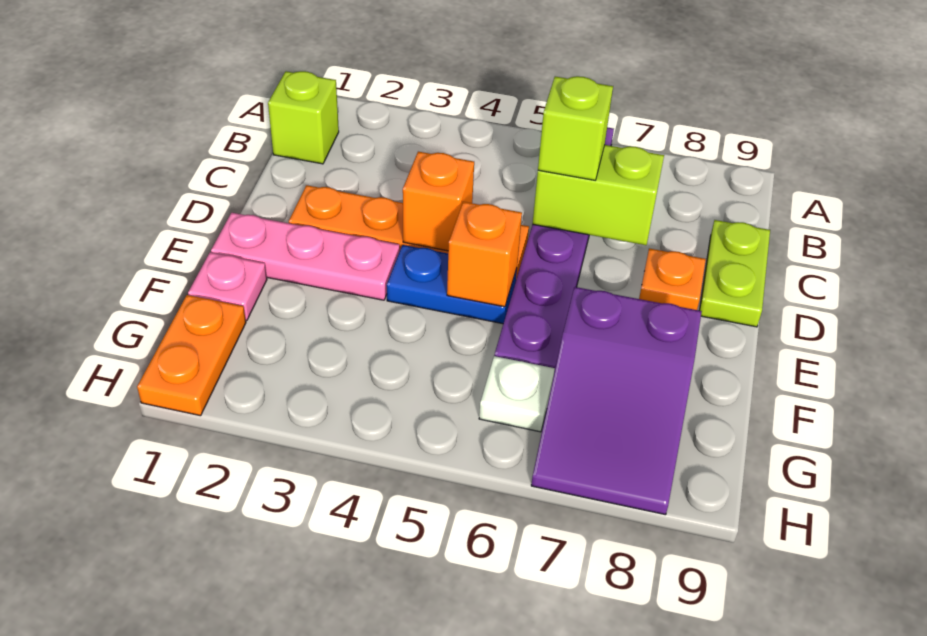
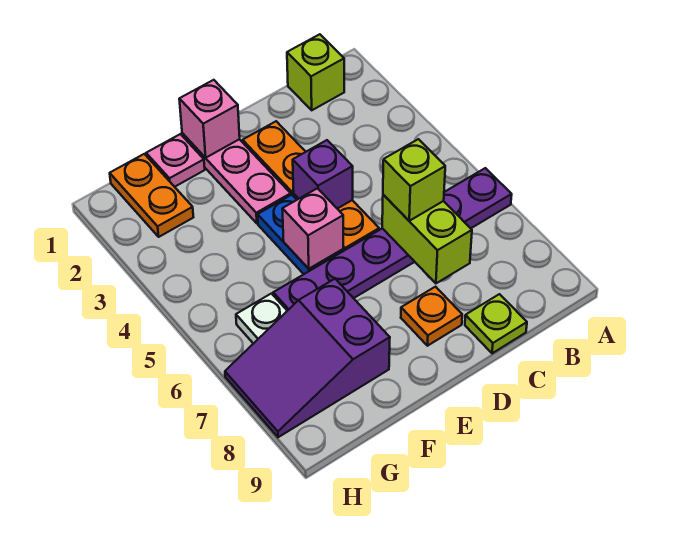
lime plate C9:D9 level 1 -> lime plate C9 level 1
orange brick D4 level 2 -> purple brick D4 level 2
none -> pink brick E1 level 2
orange brick E5 level 2 -> pink brick E5 level 2
orange plate G1:H1 level 1 -> orange plate G1:G2 level 1

